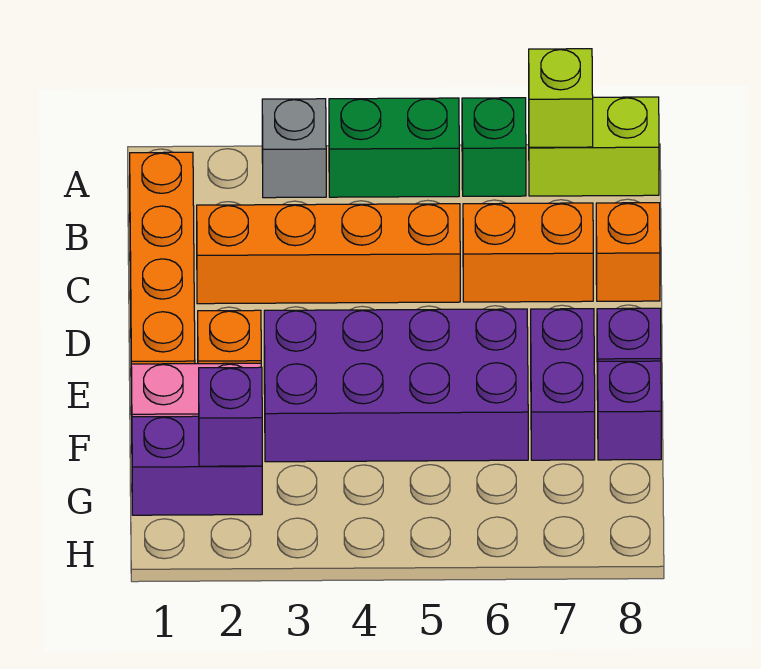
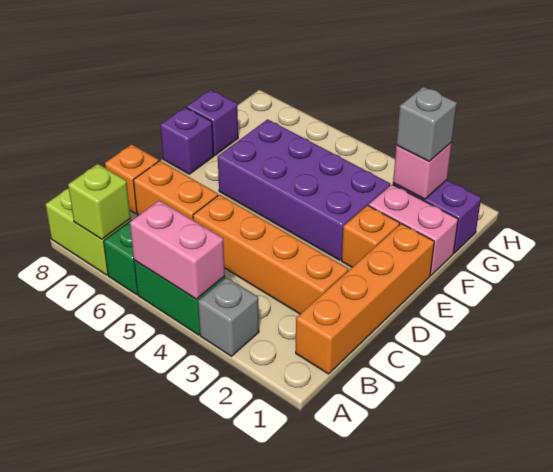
none -> pink brick A4:A5 level 2
purple brick E7:F7 level 1 -> none
purple brick G2 level 2 -> pink brick G2 level 2
none -> grey brick G2 level 3

